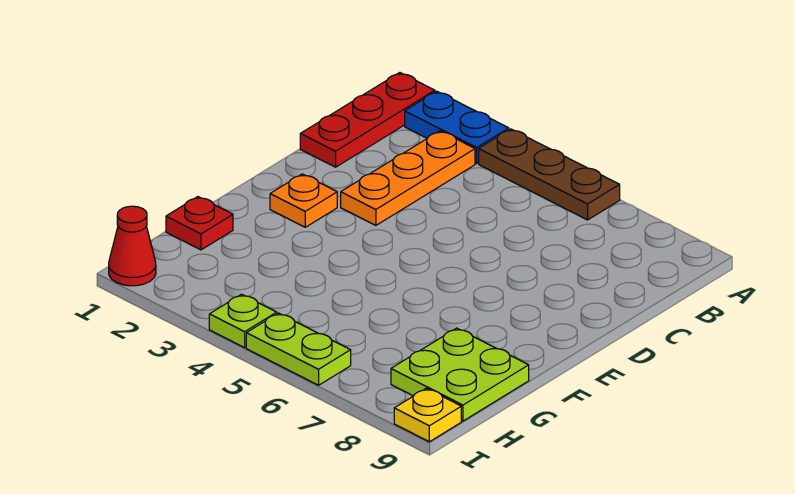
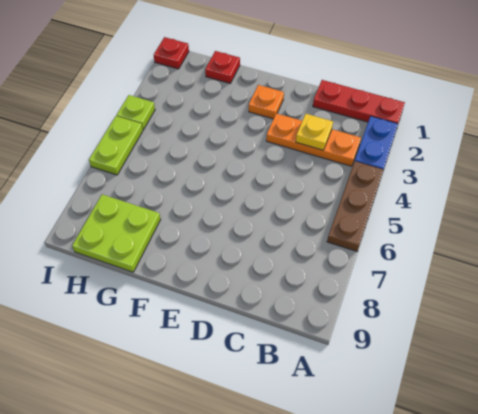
red cone I1 level 1 -> red plate I1 level 1
yellow plate I9 level 1 -> yellow plate C3 level 2

